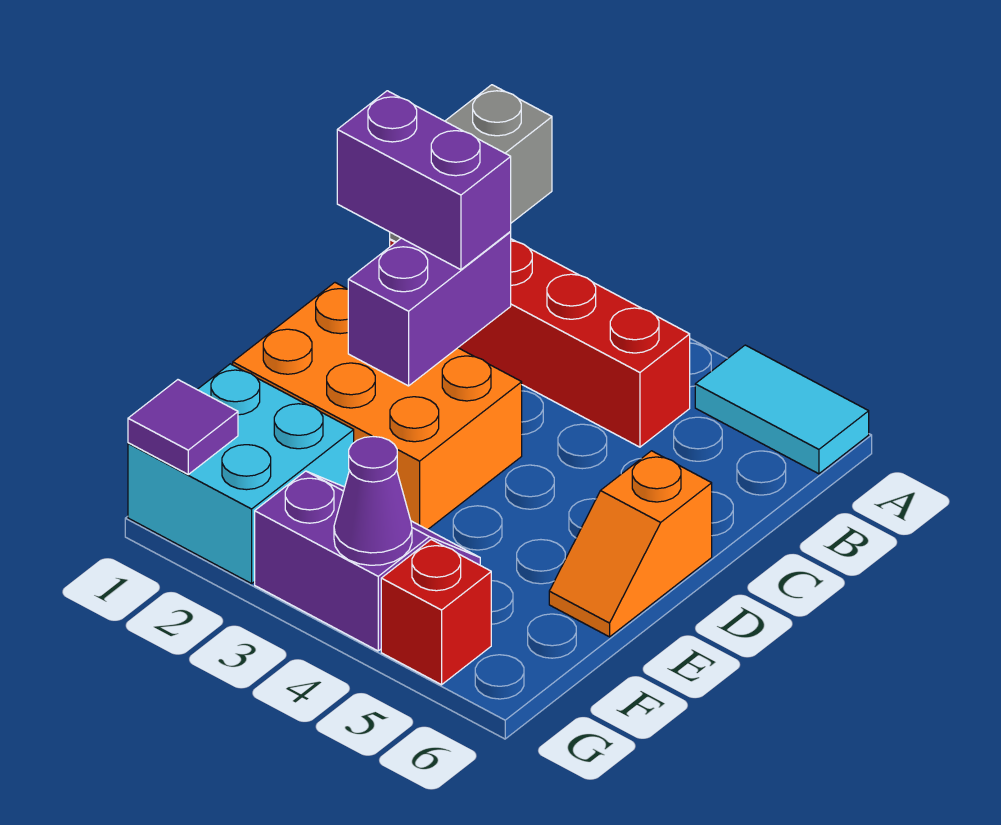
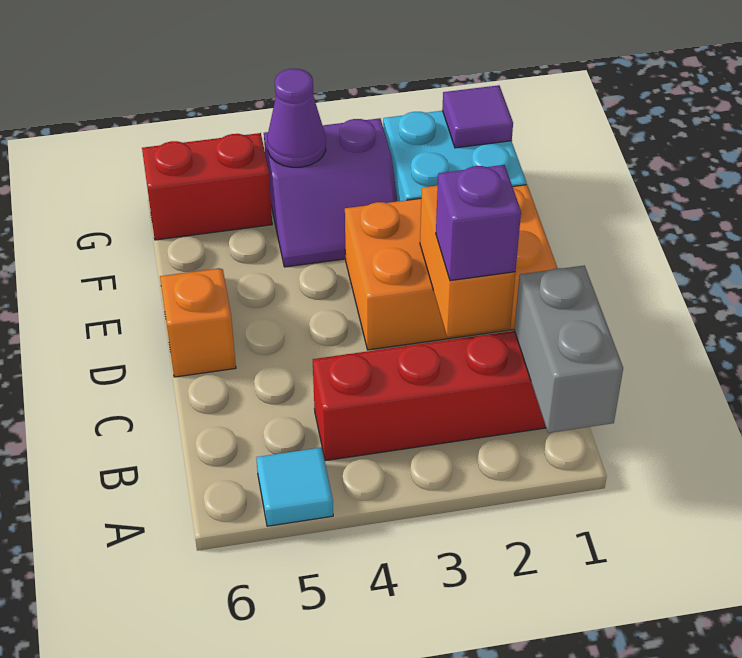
cyan tile A5:A6 level 1 -> cyan tile A5 level 1
purple brick C1:C2 level 3 -> purple brick C2 level 3
purple brick C2:D2 level 2 -> orange brick C2:D2 level 2
red brick G5 level 1 -> red brick G5:G6 level 1

